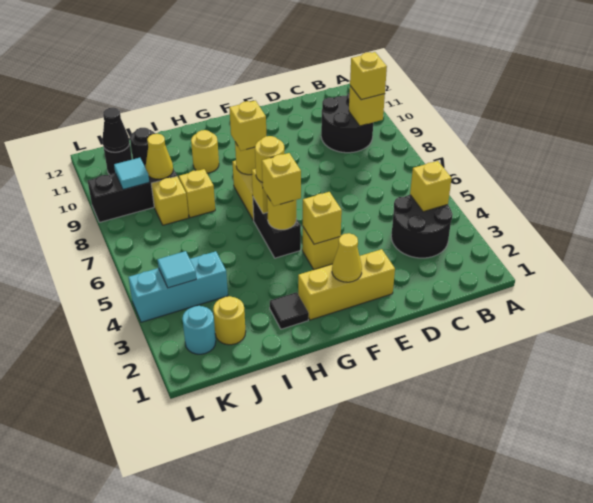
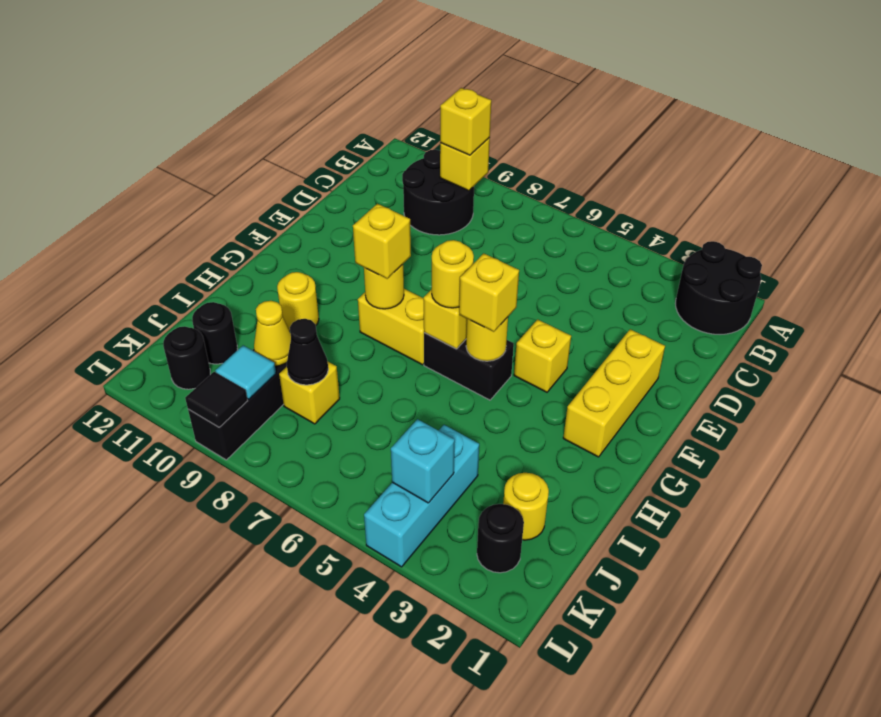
black round brick B3:C4 level 1 -> black round brick A1:B2 level 1
yellow brick B4 level 2 -> none
yellow cone F2 level 2 -> none
yellow brick F4 level 2 -> none
black tile H2 level 1 -> black tile L9 level 2
yellow brick I8 level 1 -> none
cyan round brick K2 level 1 -> black round brick K2 level 1
cyan tile K4 level 2 -> cyan brick K4 level 2
black cone K11 level 2 -> black cone J8 level 2

